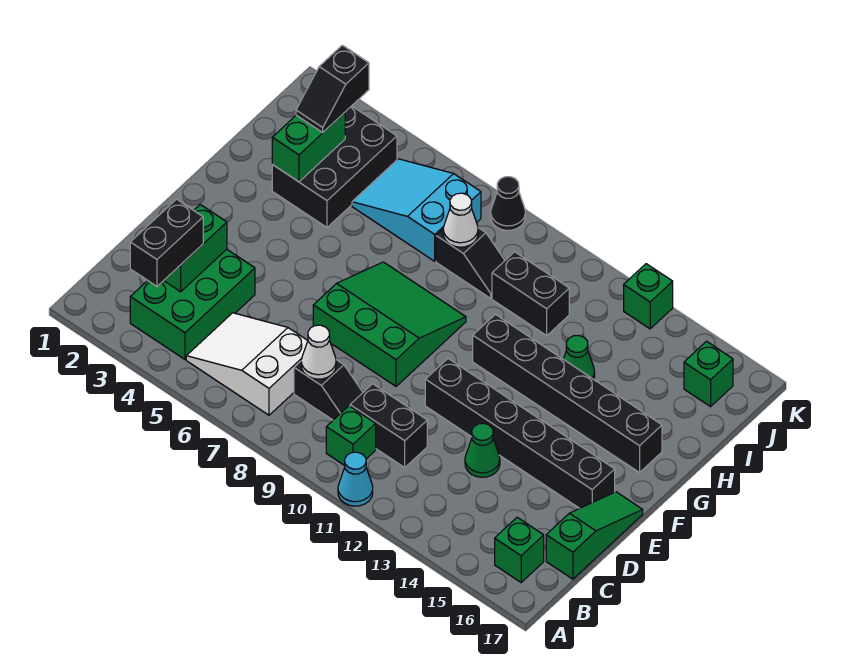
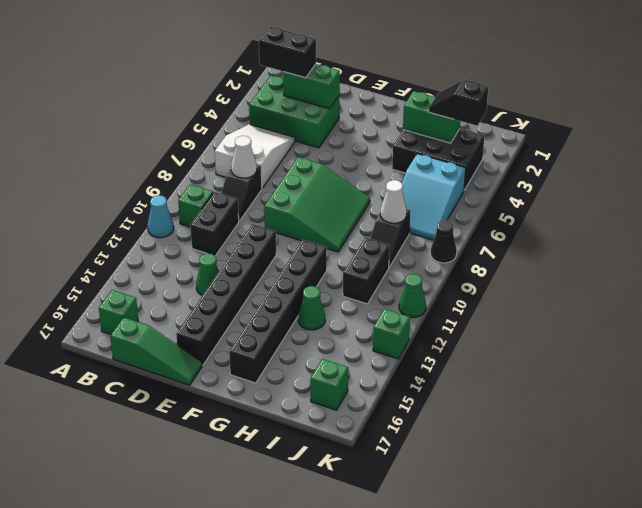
cyan slope I5:J7 level 1 top 7 -> cyan slope I5:J7 level 1 top 5
none -> green cone K11 level 1

